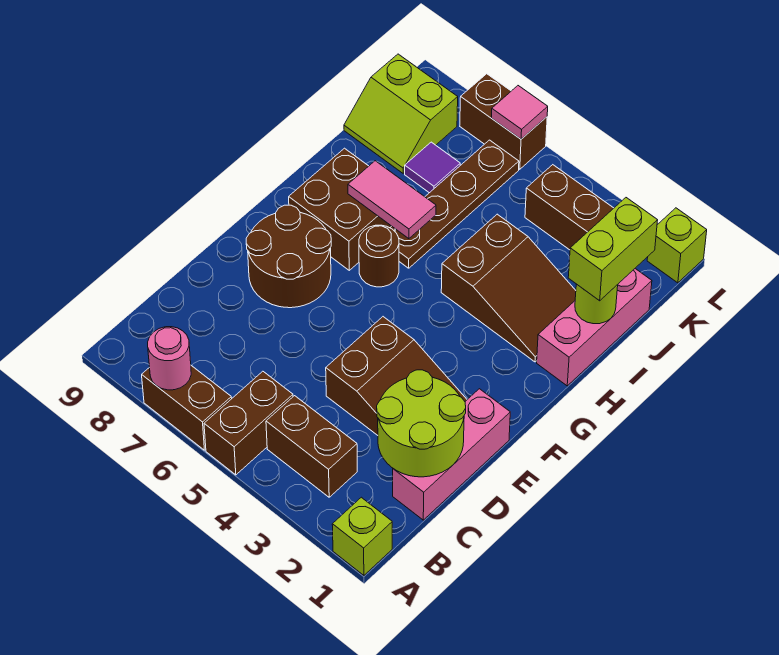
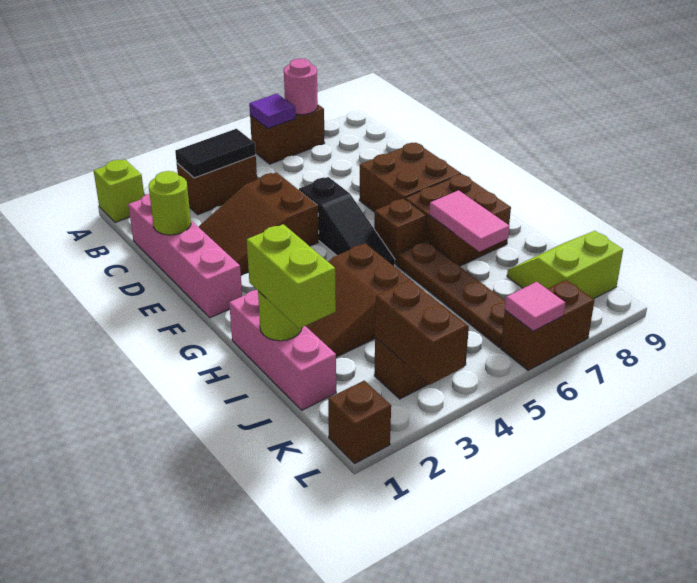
brown brick A5:B5 level 1 -> brown brick K3:L3 level 2
none -> black tile B3:B4 level 2
pink brick C1:E1 level 1 -> pink brick C1:F1 level 1
lime round brick C1:D2 level 2 -> lime round brick D1 level 2
none -> black slope E5:G5 level 1 top E
brown round brick E7:F8 level 1 -> brown brick E7:F8 level 1
brown round brick G6 level 1 -> brown brick G6 level 1
pink tile H6:H7 level 2 -> pink tile H7:I7 level 2
purple tile J7 level 1 -> purple tile A6 level 2
lime brick L1 level 1 -> brown brick L1 level 1

